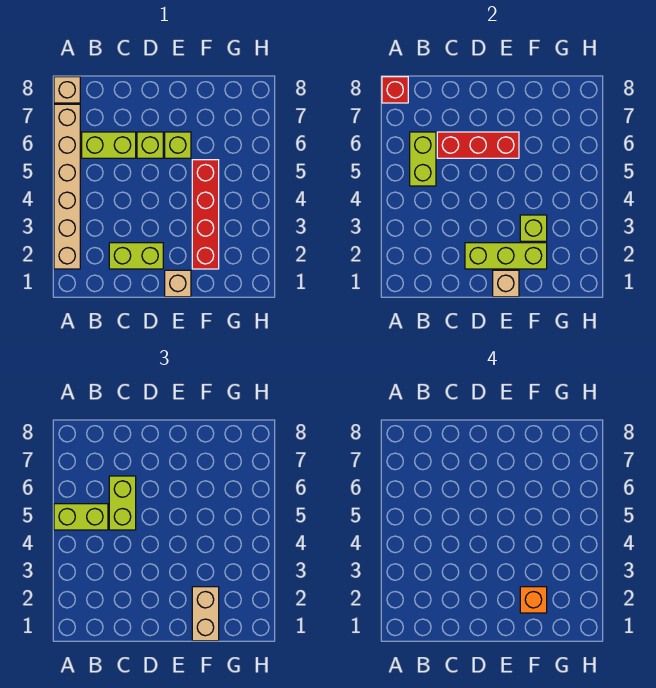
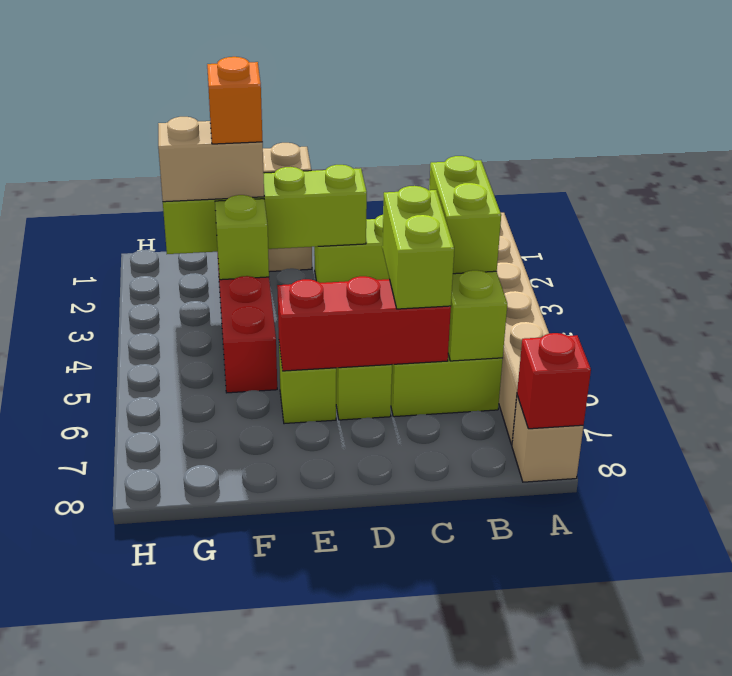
lime brick A5:B5 level 3 -> lime brick B4:B5 level 3
lime brick D2:F2 level 2 -> lime brick D2:G2 level 2
tan brick F1:F2 level 3 -> tan brick F2:G2 level 3

